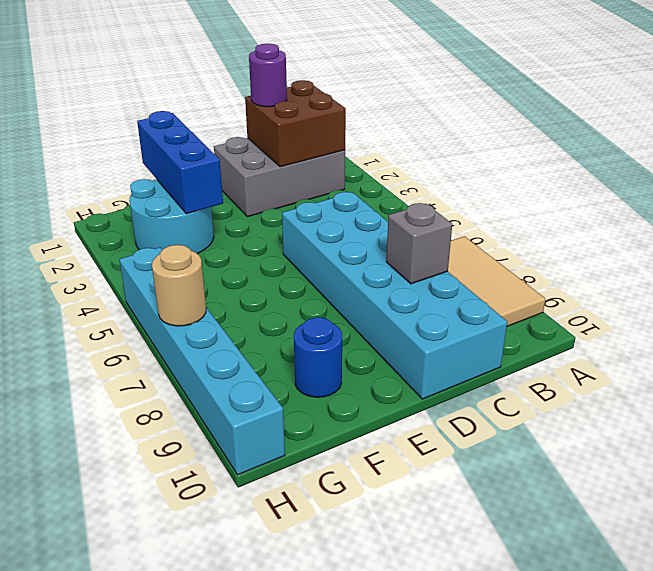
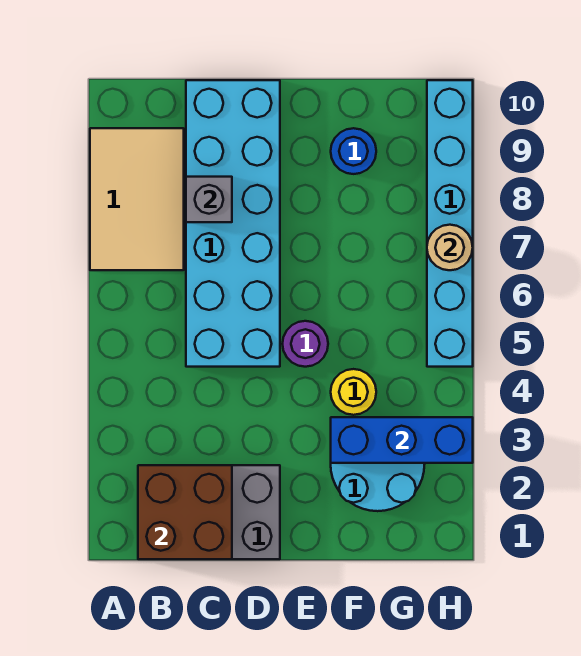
purple round brick C1 level 3 -> purple round brick E5 level 1
blue brick F1:F3 level 2 -> blue brick F3:H3 level 2
none -> yellow round brick F4 level 1

